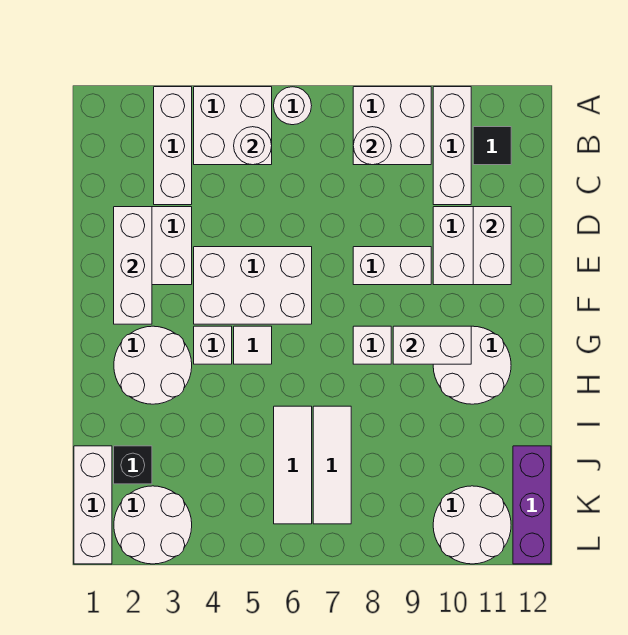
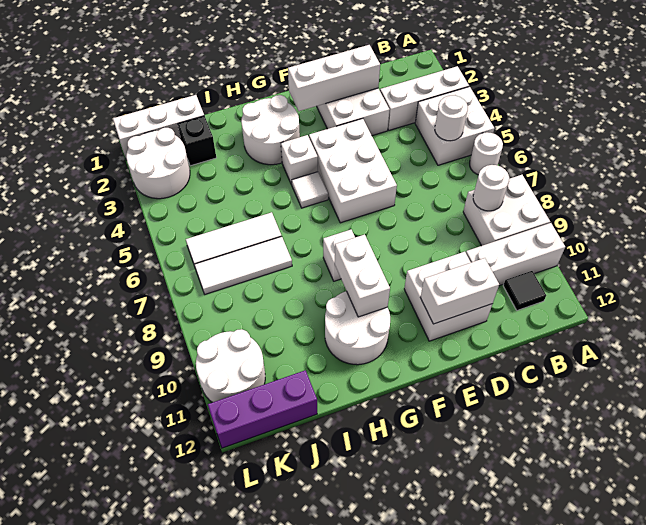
white brick E8:E9 level 1 -> none

